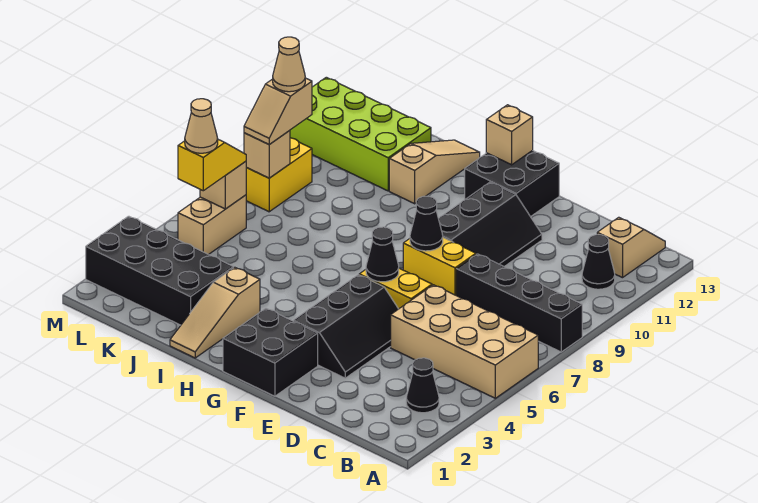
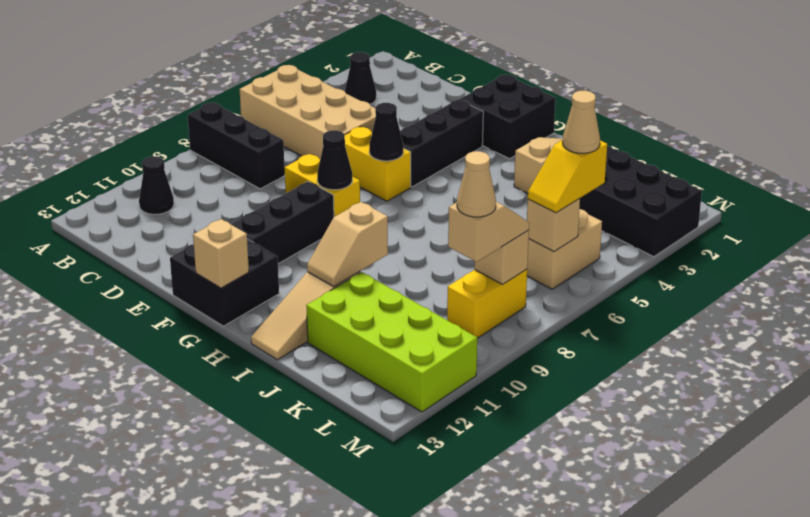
black brick A8:D8 level 1 -> black brick A8:C8 level 1
tan slope B12:B13 level 1 top 12 -> tan slope I10:I11 level 2 top 10

